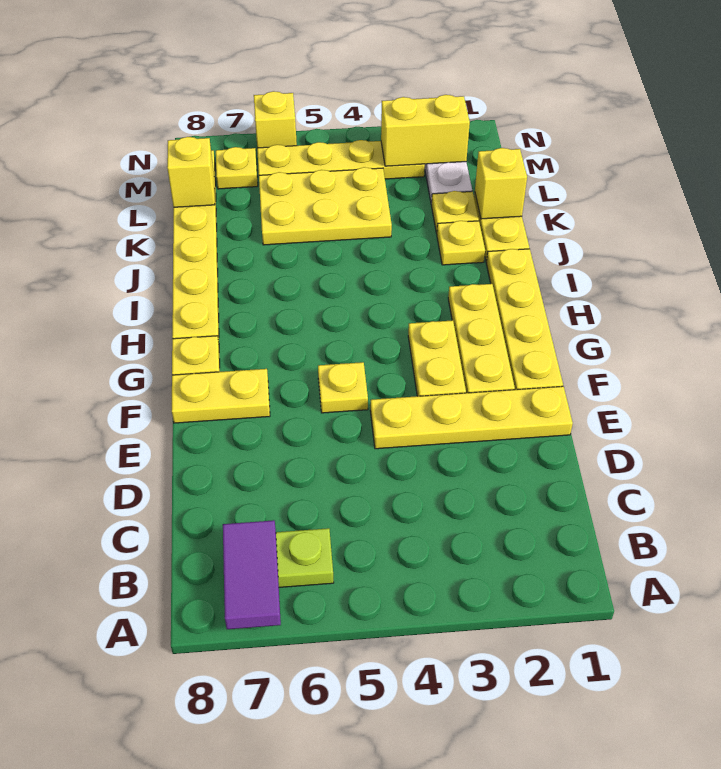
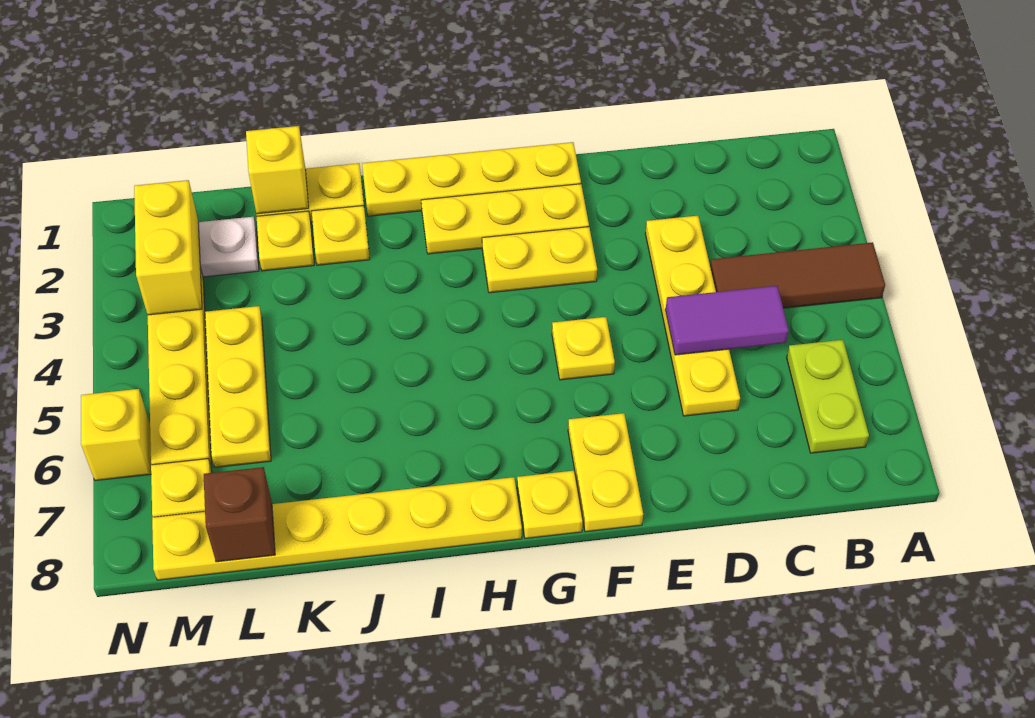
none -> brown tile A4:C4 level 1
purple tile A7:B7 level 2 -> purple tile C5:D5 level 2
yellow plate E1:E4 level 1 -> yellow plate D3:D6 level 1
yellow plate K4:L6 level 1 -> yellow plate L4:L6 level 1
yellow brick L8 level 2 -> brown brick L8 level 2

